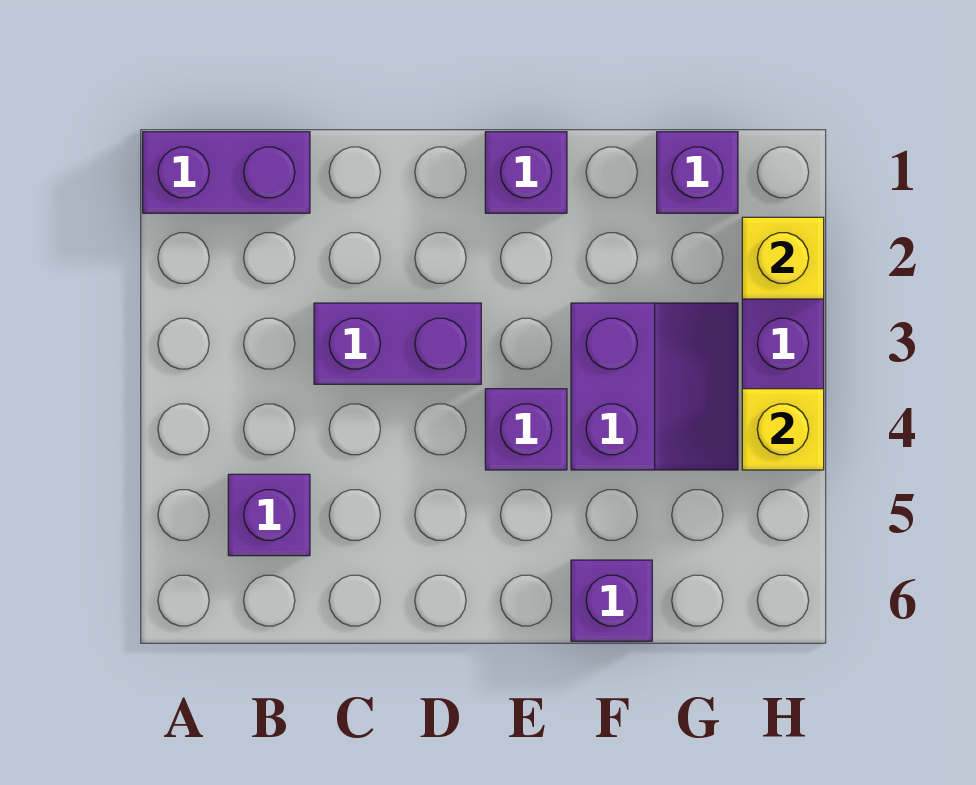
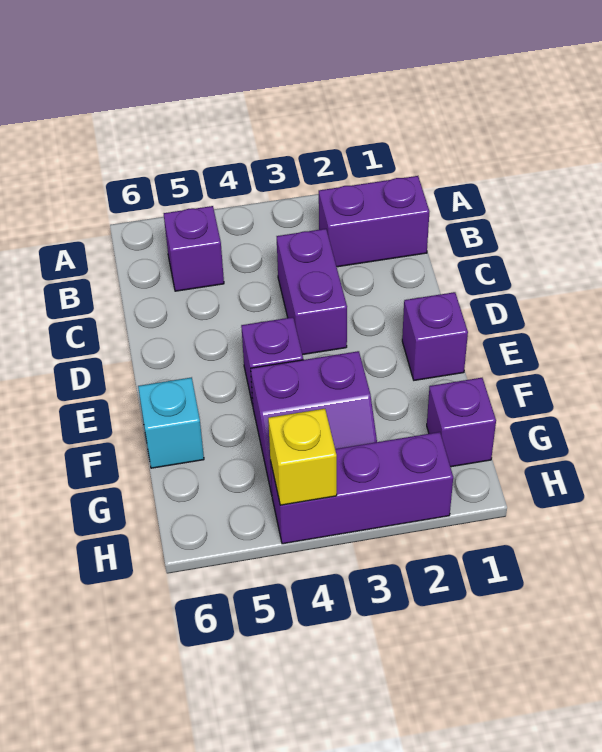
purple brick A1:B1 level 1 -> purple brick B1:B2 level 1
purple brick F6 level 1 -> cyan brick F6 level 1
yellow brick H2 level 2 -> none

